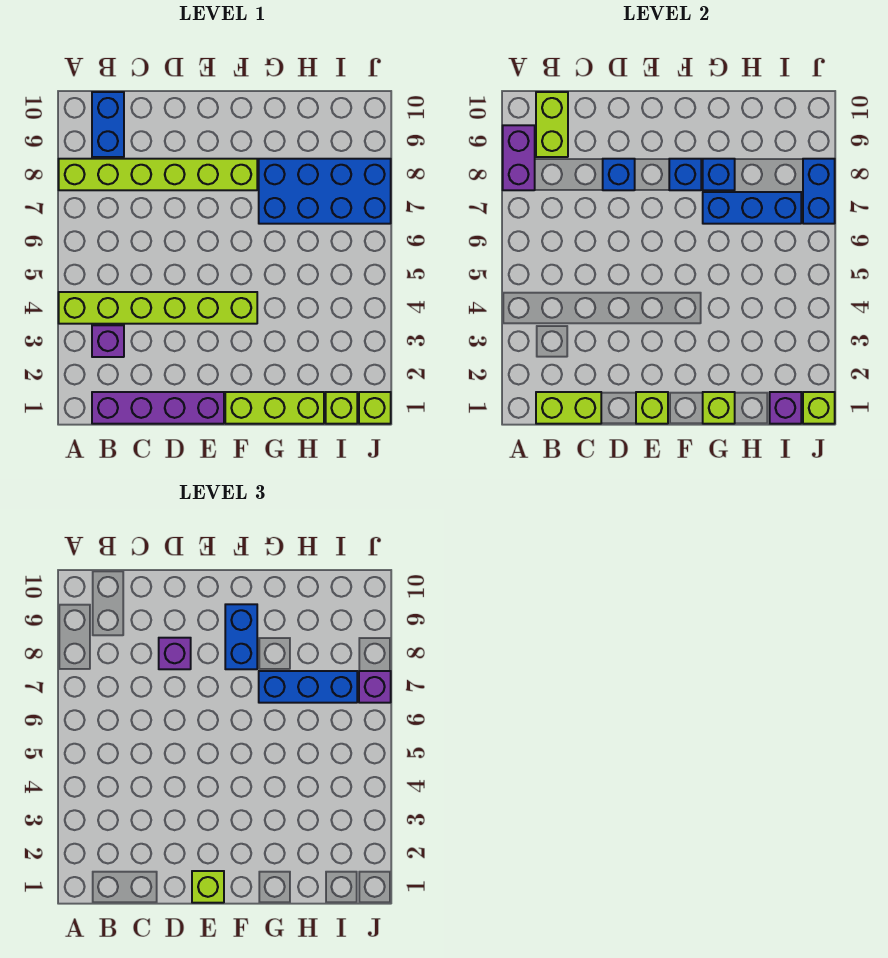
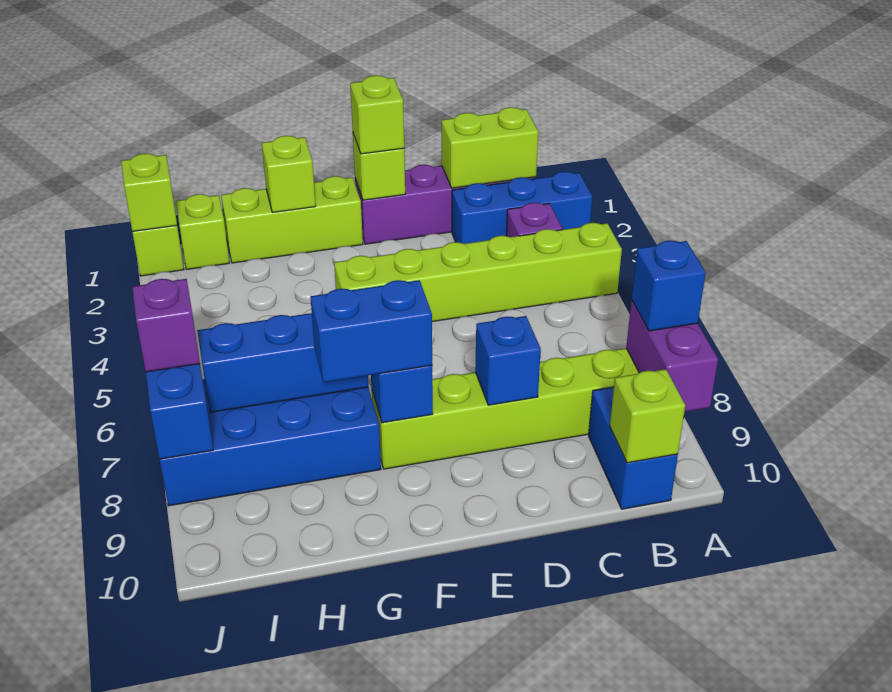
lime brick B9:B10 level 2 -> lime brick B10 level 2
purple brick D8 level 3 -> none
blue brick F8:F9 level 3 -> blue brick F8:G8 level 3
blue brick G7:I7 level 3 -> blue brick A2:C2 level 1
blue brick G8 level 2 -> blue brick A8 level 3
purple brick I1 level 2 -> none

